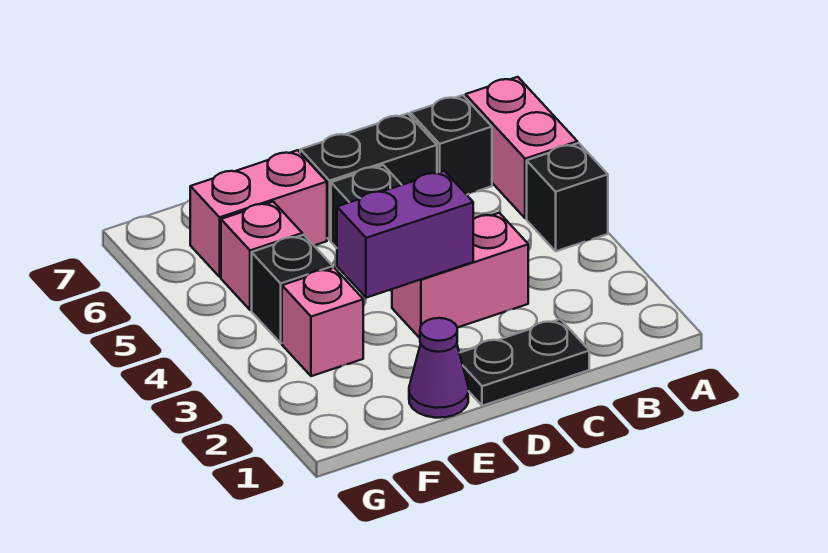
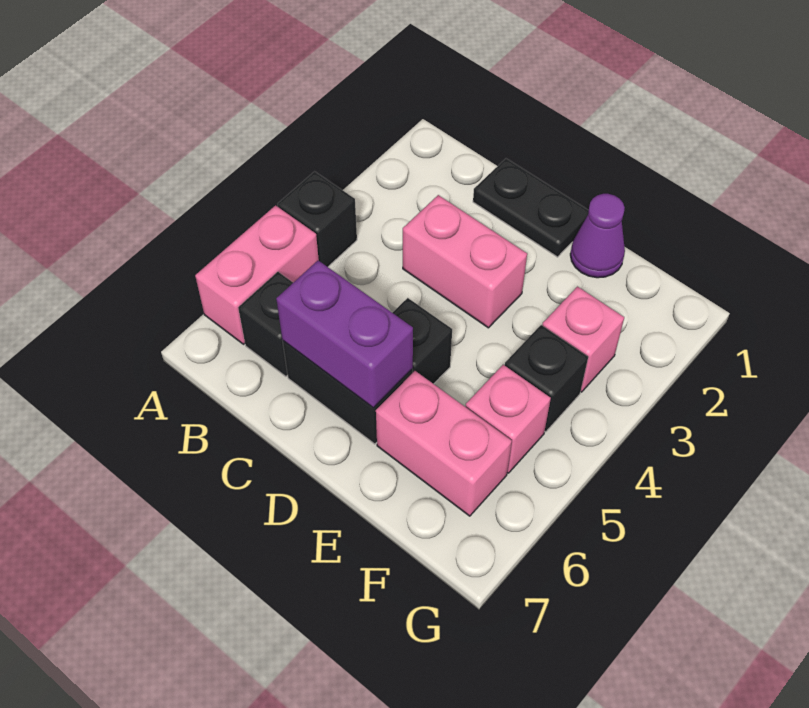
purple brick D3:E3 level 2 -> purple brick C6:D6 level 2

